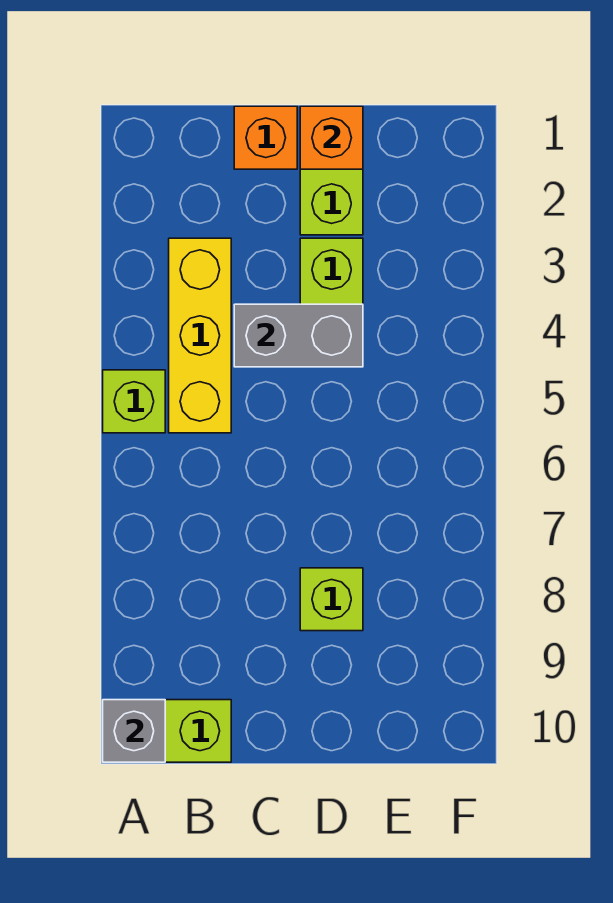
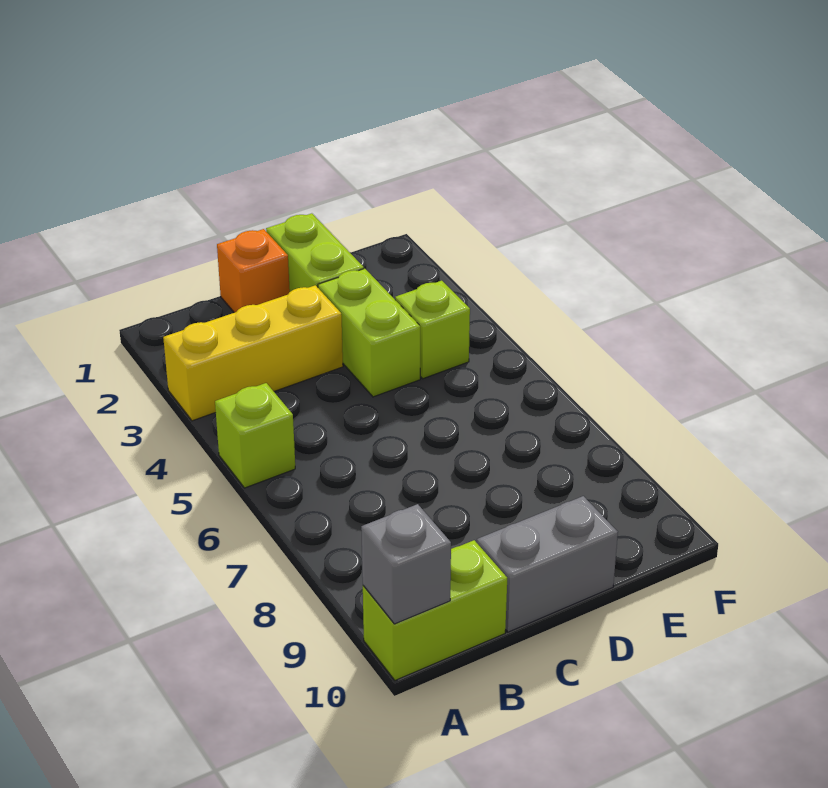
yellow brick B3:B5 level 1 -> yellow brick A3:C3 level 1
grey brick C4:D4 level 2 -> grey brick C10:D10 level 1
orange brick D1 level 2 -> none
lime brick D8 level 1 -> lime brick E4 level 1

